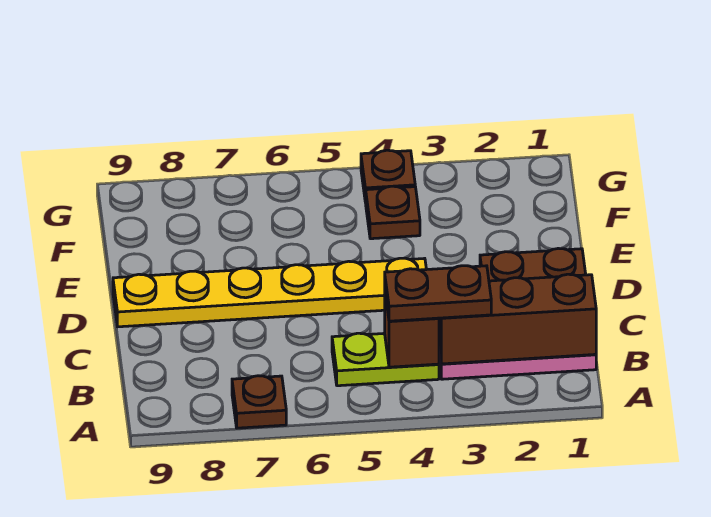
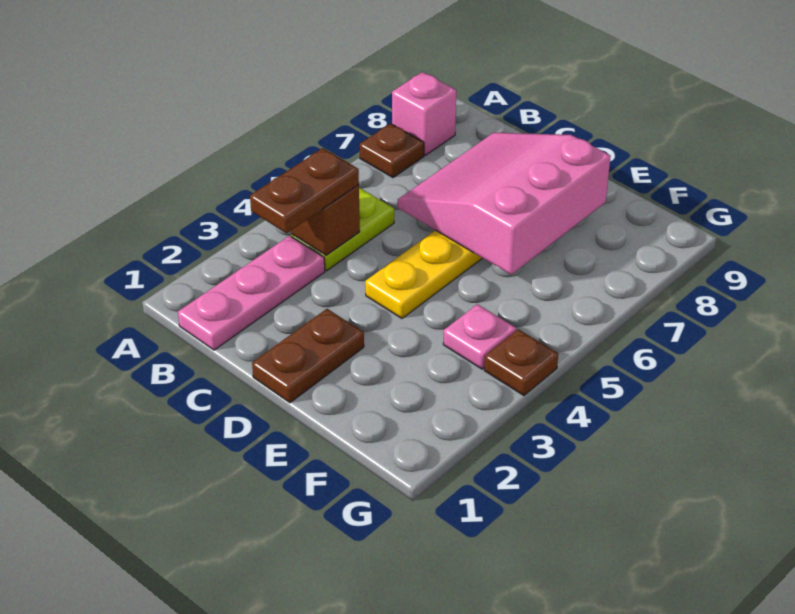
none -> pink brick A8 level 1
brown brick B1:B3 level 2 -> none
none -> pink slope C6:E8 level 2 top E
brown plate F4 level 1 -> pink plate F4 level 1

